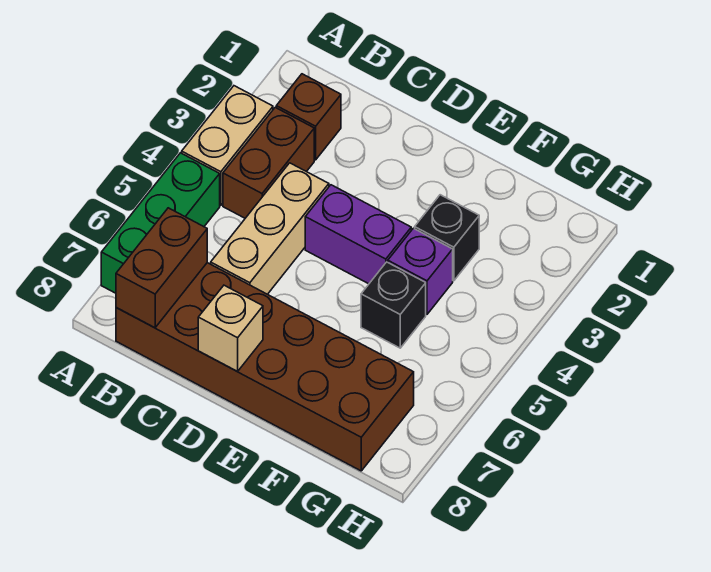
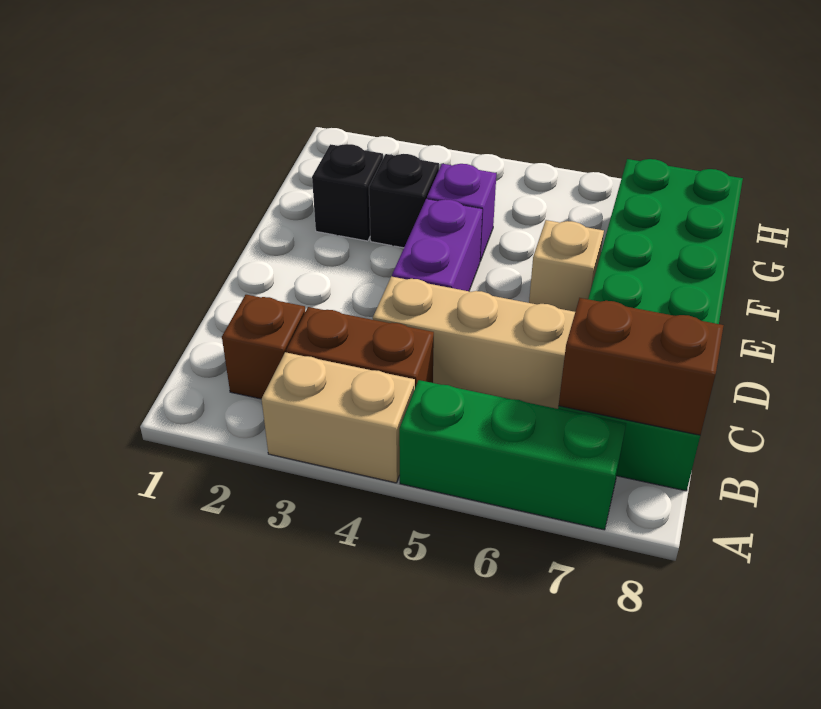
brown brick B7:G8 level 1 -> green brick B7:G8 level 1
tan brick D8 level 2 -> tan brick E6 level 1
black brick F5 level 1 -> black brick F2 level 1

